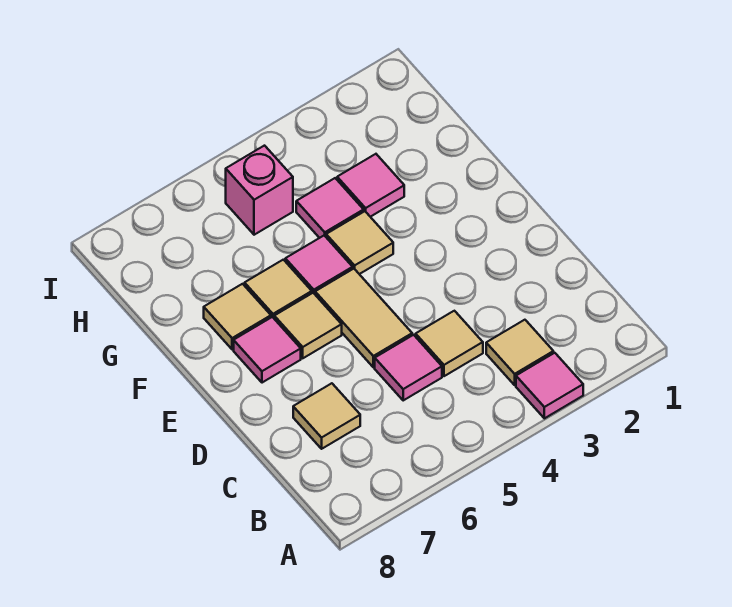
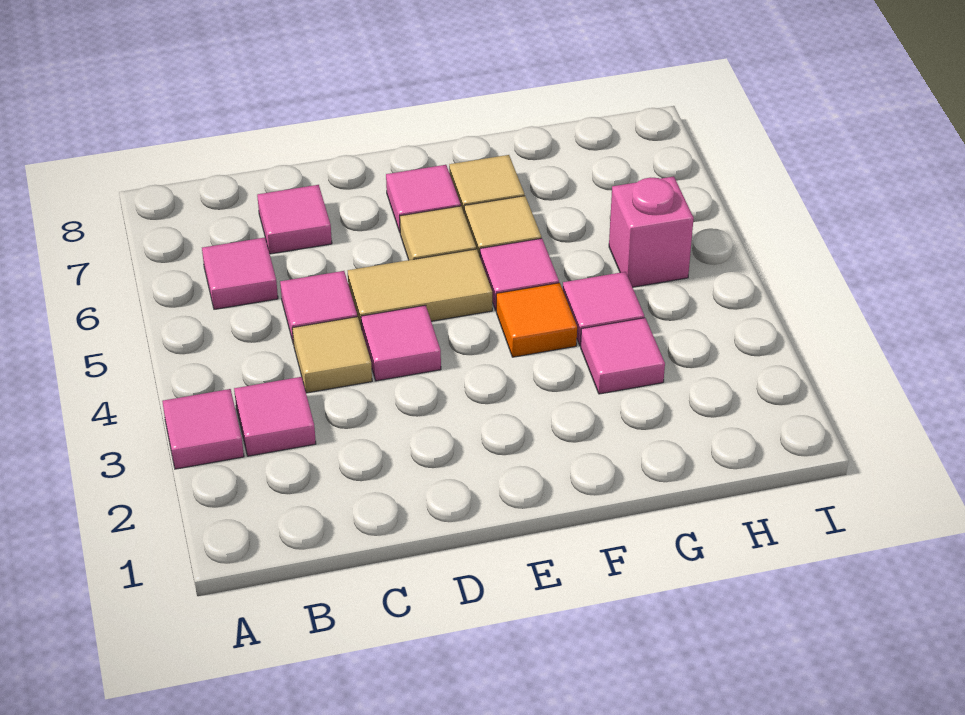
tan tile B3 level 1 -> pink tile B3 level 1
none -> pink tile B6 level 1
tan tile C7 level 1 -> pink tile C7 level 1
none -> pink tile D4 level 1
tan tile F4 level 1 -> orange tile F4 level 1

